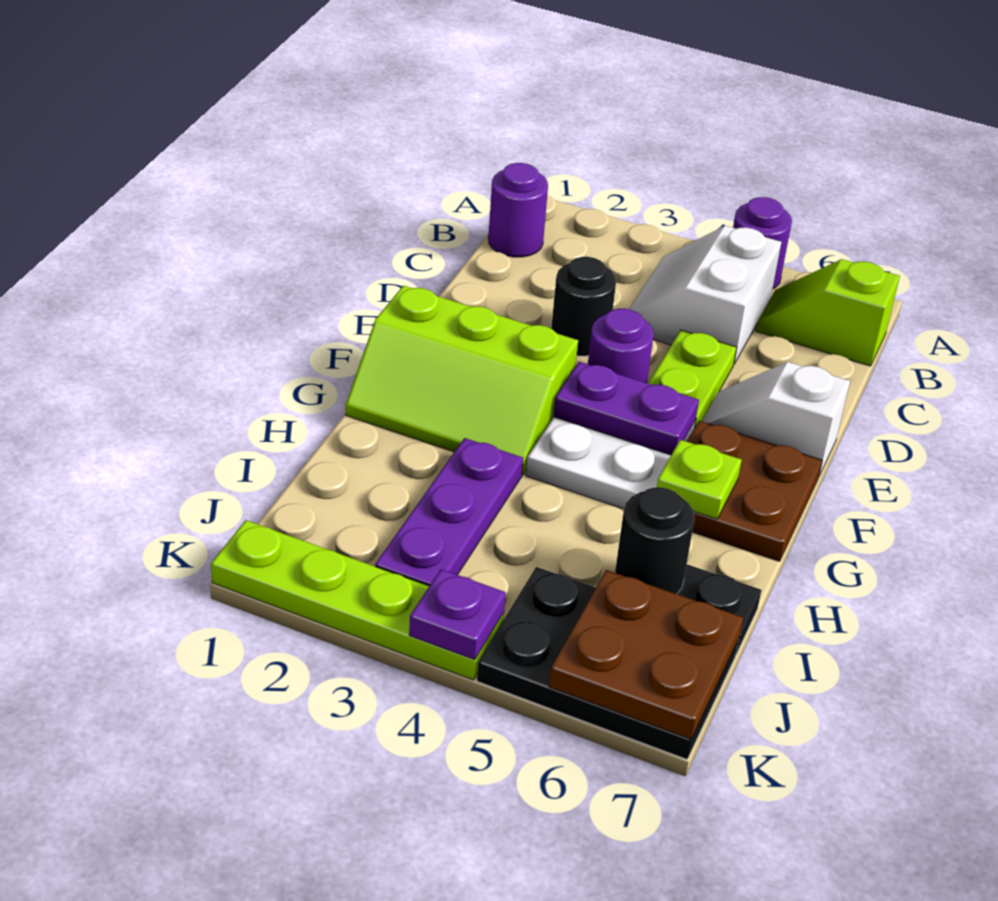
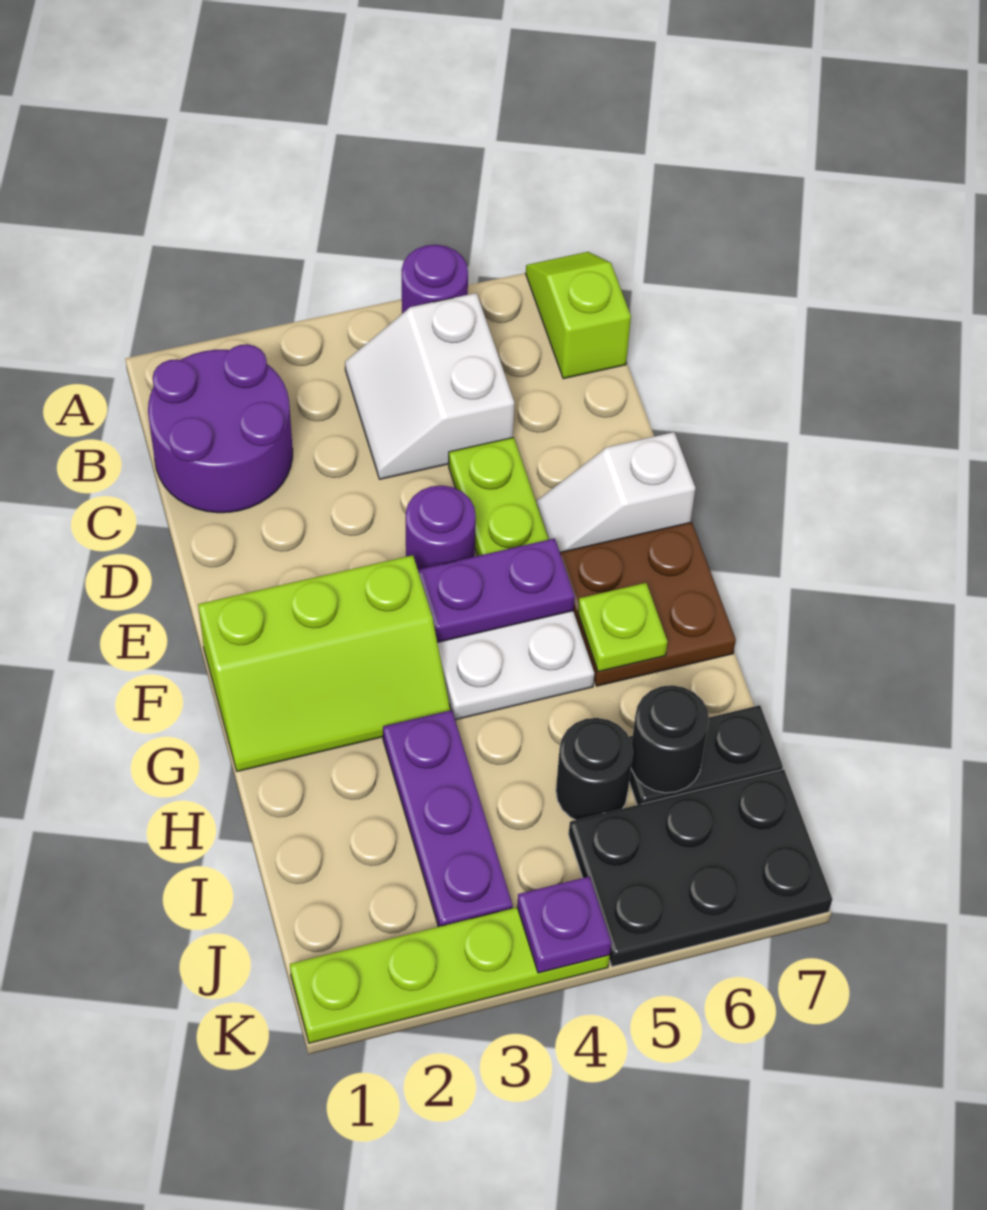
purple round brick B1 level 1 -> purple round brick B1:C2 level 1
lime slope B6:B7 level 1 top 7 -> lime slope A7:B7 level 1 top B
black round brick D3 level 1 -> black round brick I5 level 1
brown plate J6:K7 level 2 -> none

